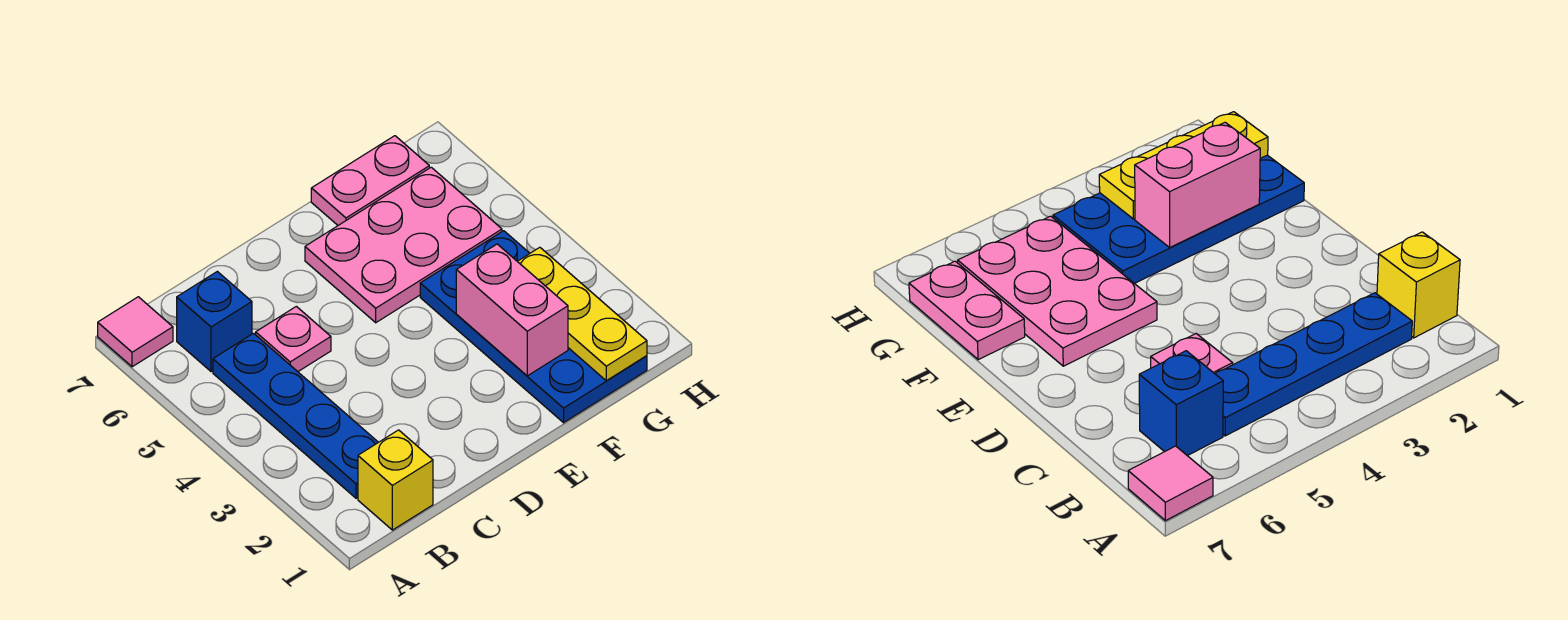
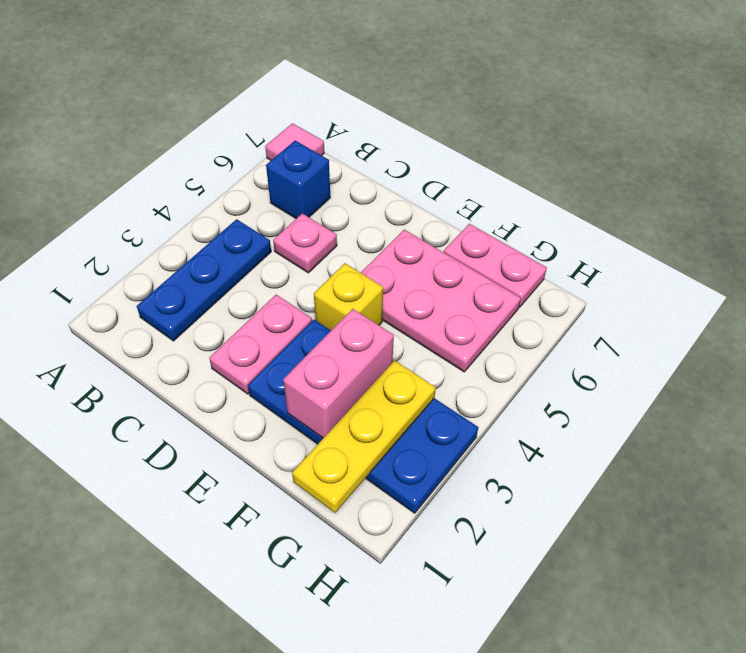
yellow brick B1 level 1 -> yellow brick E4 level 1
blue plate B2:B5 level 1 -> blue plate B2:B4 level 1
none -> pink plate D2:D3 level 1
blue plate F1:G4 level 1 -> blue plate E2:H3 level 1

